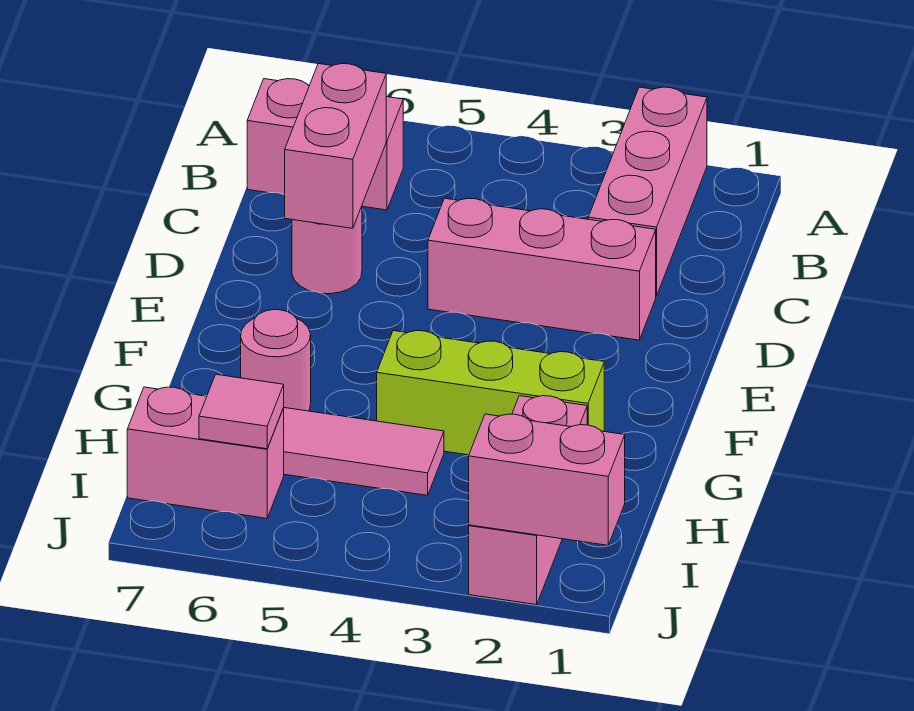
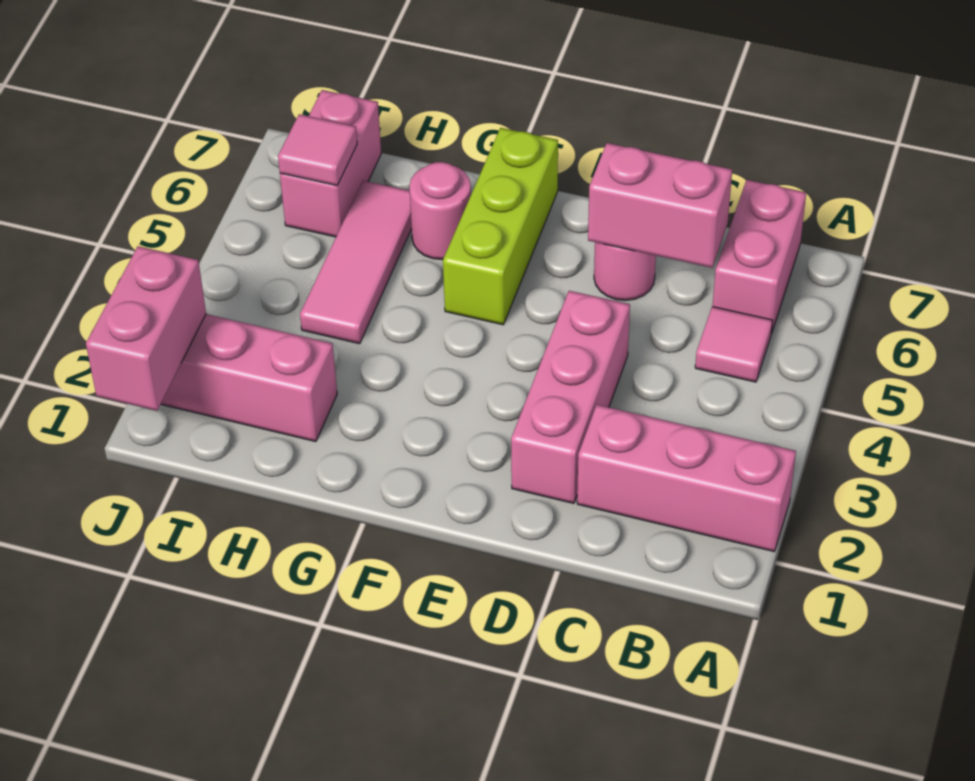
none -> pink tile B5 level 1
lime brick G2:G4 level 1 -> lime brick F5:F7 level 1

